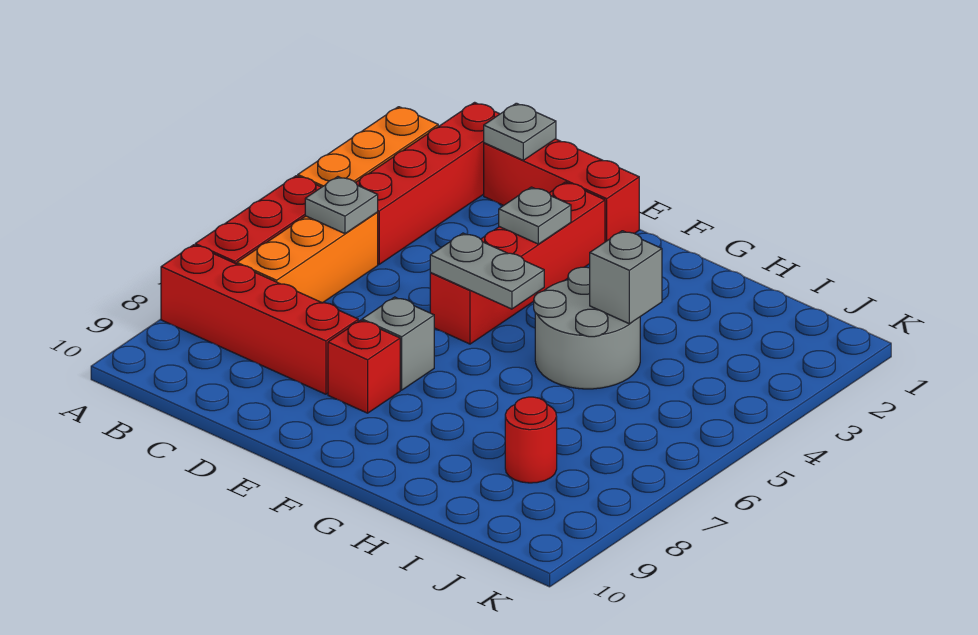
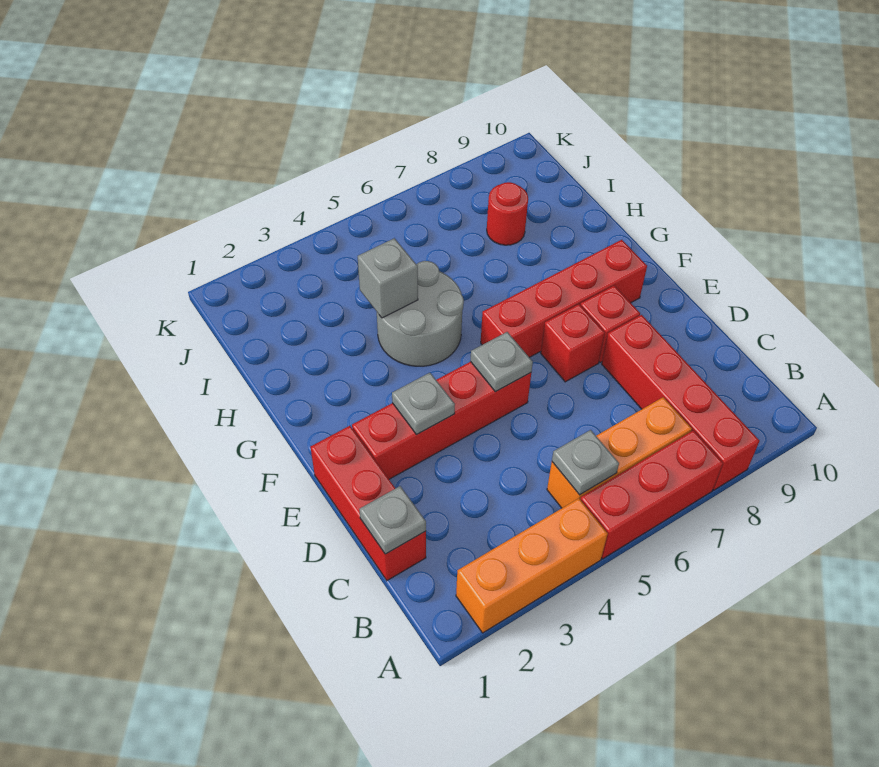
red brick B1:B4 level 1 -> red brick F6:F9 level 1
grey plate E5:F5 level 2 -> grey plate E5 level 2
grey brick E7 level 1 -> red brick E7 level 1

